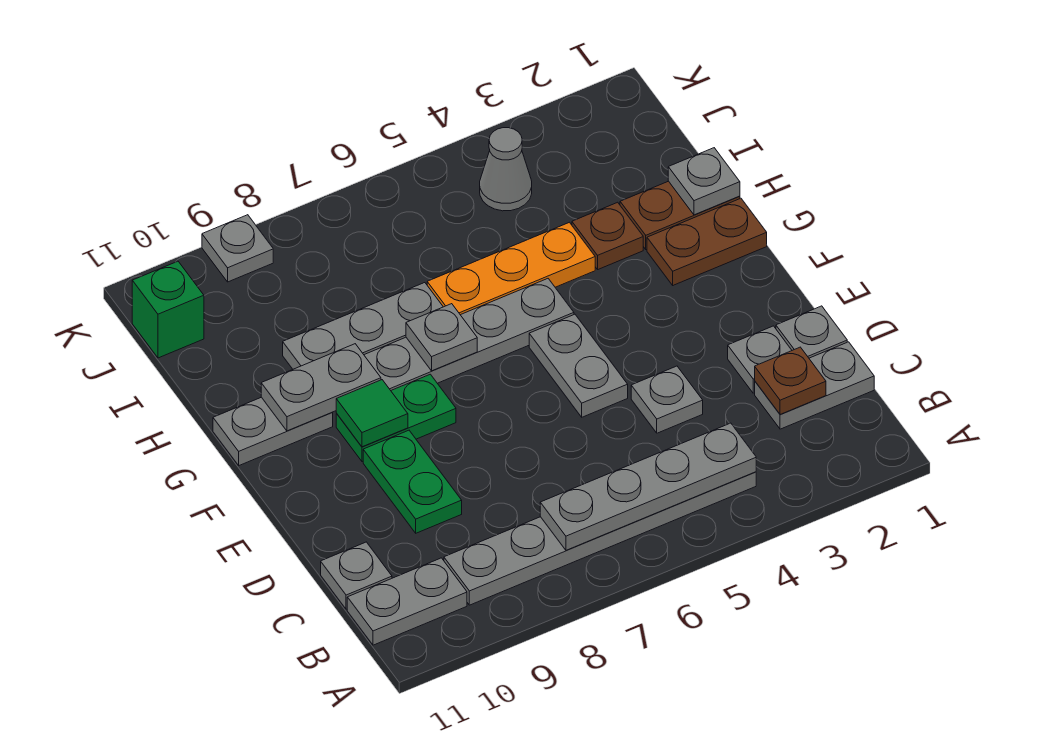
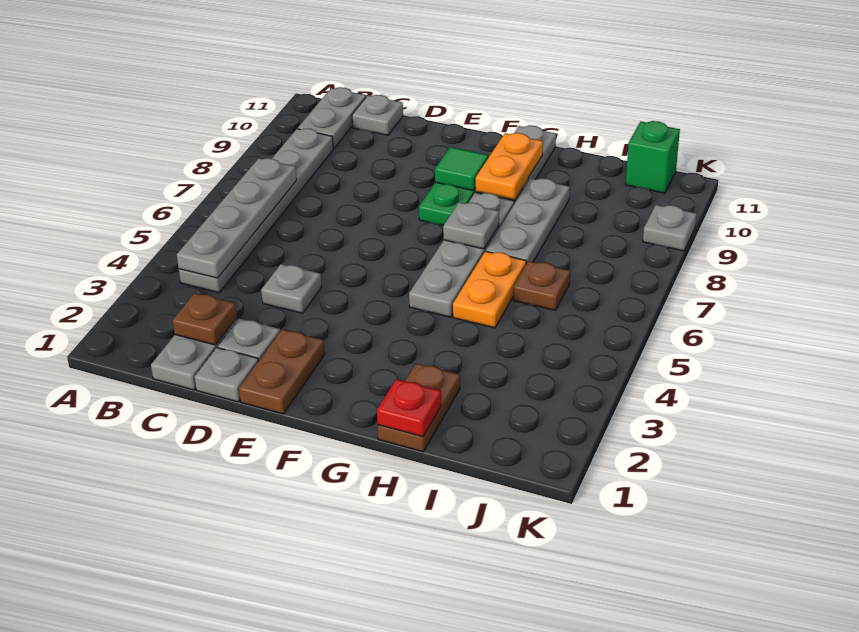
green plate D9:E9 level 1 -> none
grey plate E5:F5 level 1 -> none
brown plate G1:G2 level 1 -> brown plate E1:E2 level 1
grey plate G9:G10 level 2 -> orange plate G9:G10 level 2
grey plate H1 level 2 -> red plate H1 level 2
brown plate H3 level 1 -> brown plate I6 level 1
orange plate H4:H6 level 1 -> orange plate H5:H6 level 1
grey cone J4 level 1 -> none

